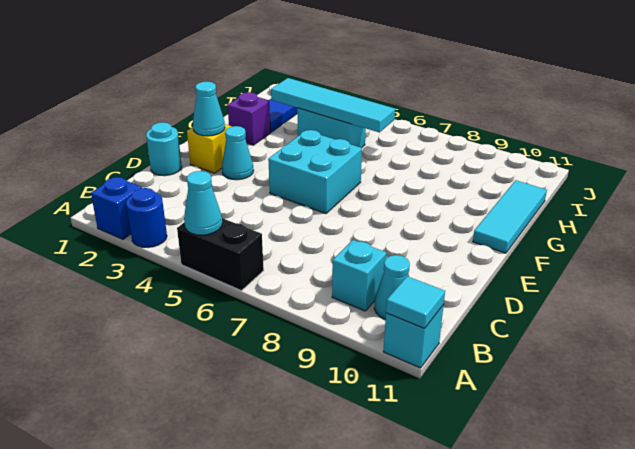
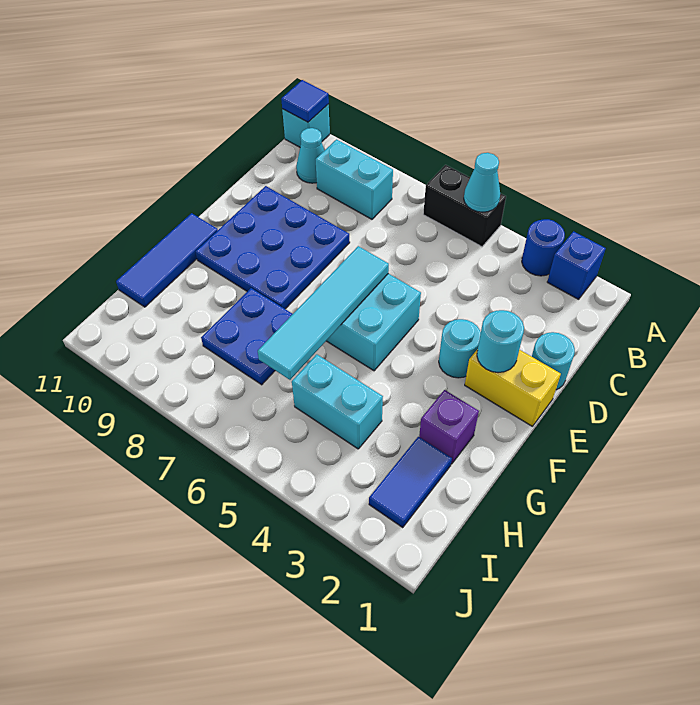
cyan tile A11 level 2 -> blue tile A11 level 2
cyan brick B9 level 1 -> cyan brick B8:B9 level 1
none -> blue plate D8:F10 level 1
yellow brick E2 level 1 -> yellow brick E1:E2 level 1
cyan cone E2 level 2 -> cyan round brick E2 level 2
cyan cone E3 level 1 -> cyan round brick E3 level 1
cyan tile F11:H11 level 1 -> blue tile F11:H11 level 1
none -> blue plate G7:H8 level 1
cyan tile H3:H6 level 2 -> cyan tile E6:H6 level 2

